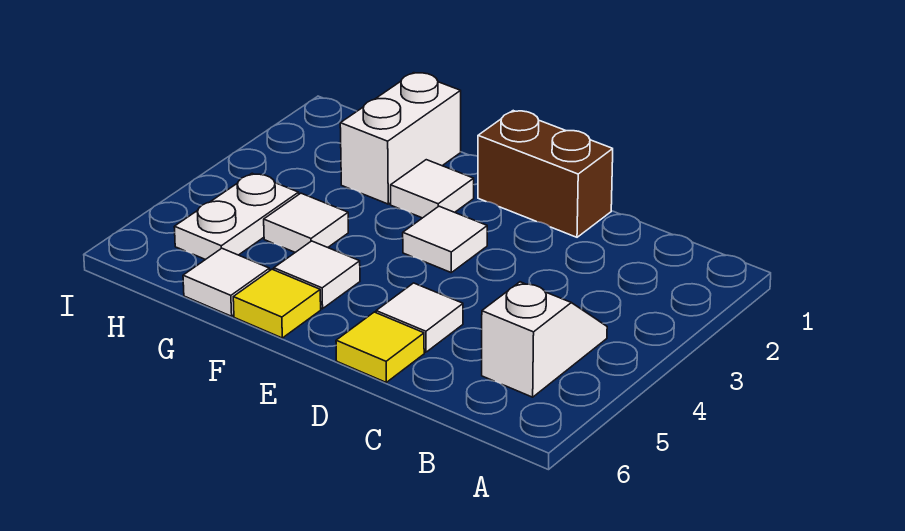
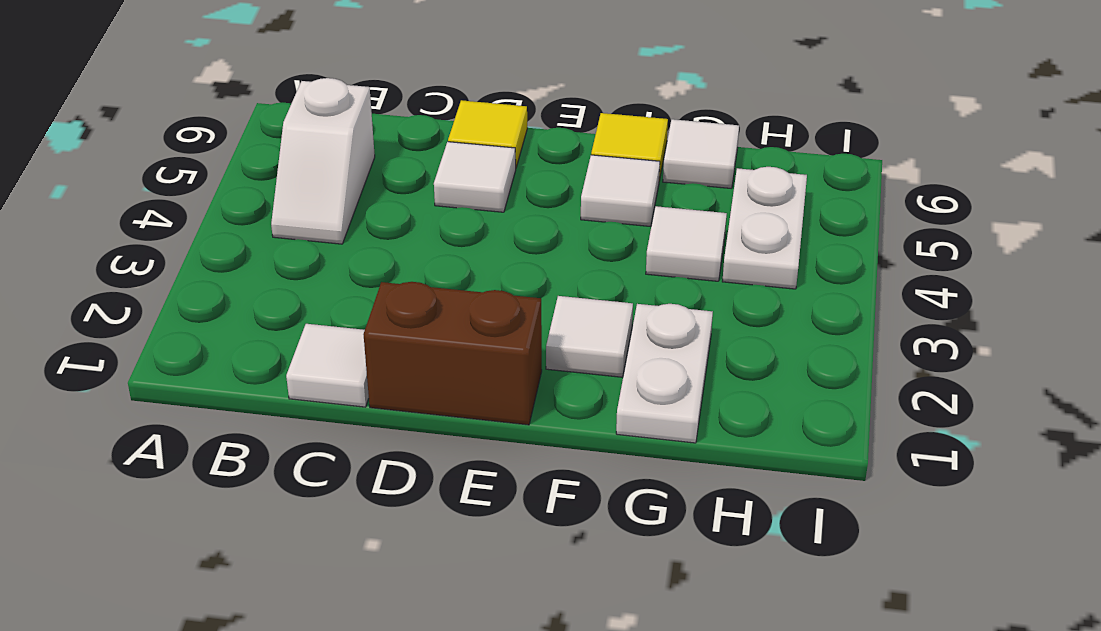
white tile E3 level 1 -> white tile C1 level 1
white brick G1:G2 level 1 -> white plate G1:G2 level 1

